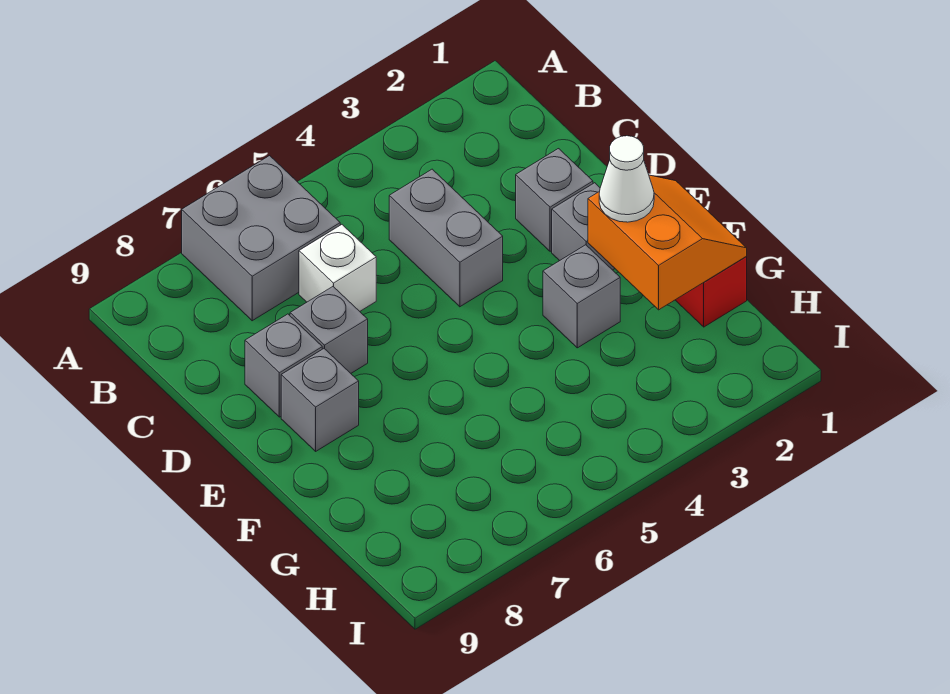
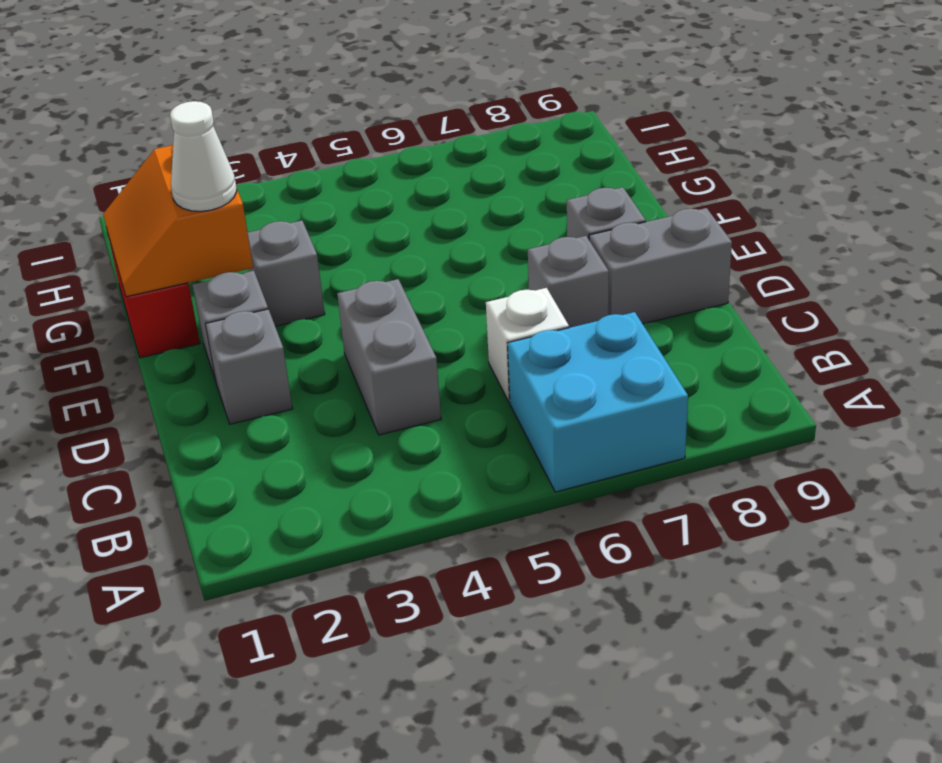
grey brick A6:B7 level 1 -> cyan brick A6:B7 level 1
grey brick D8 level 1 -> grey brick D8:D9 level 1

